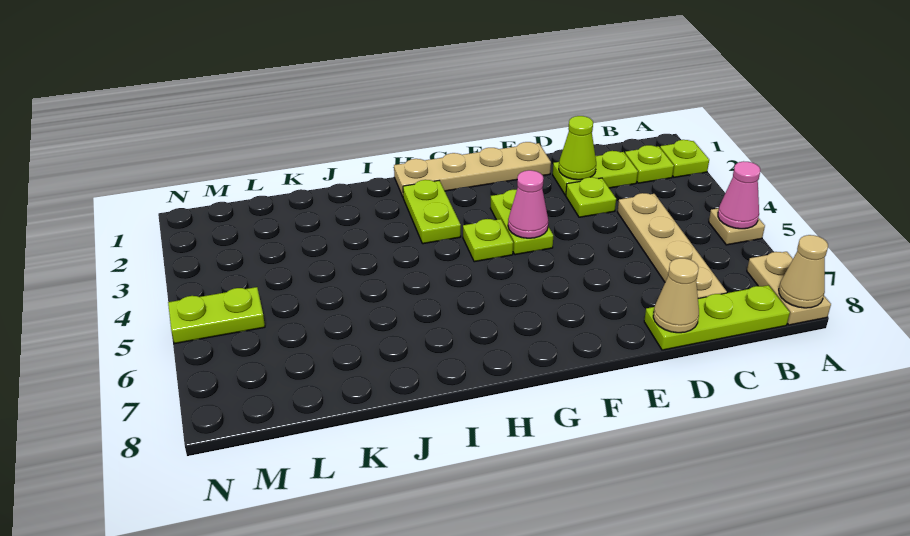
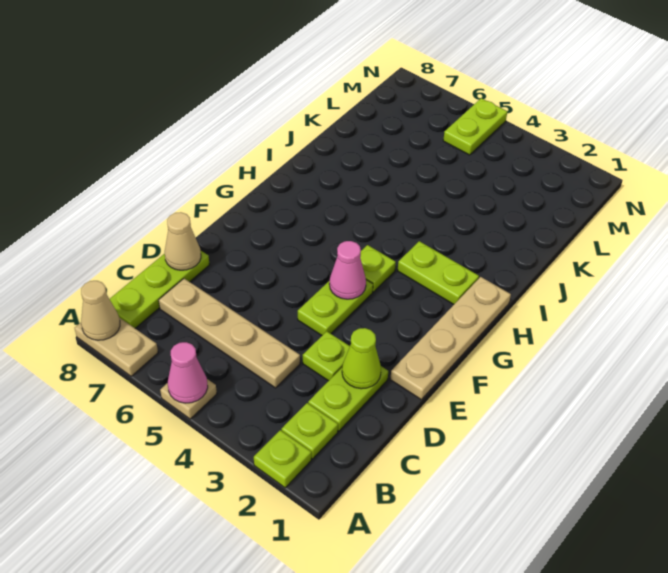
lime plate F3:F4 level 1 -> lime plate E4:F4 level 1

